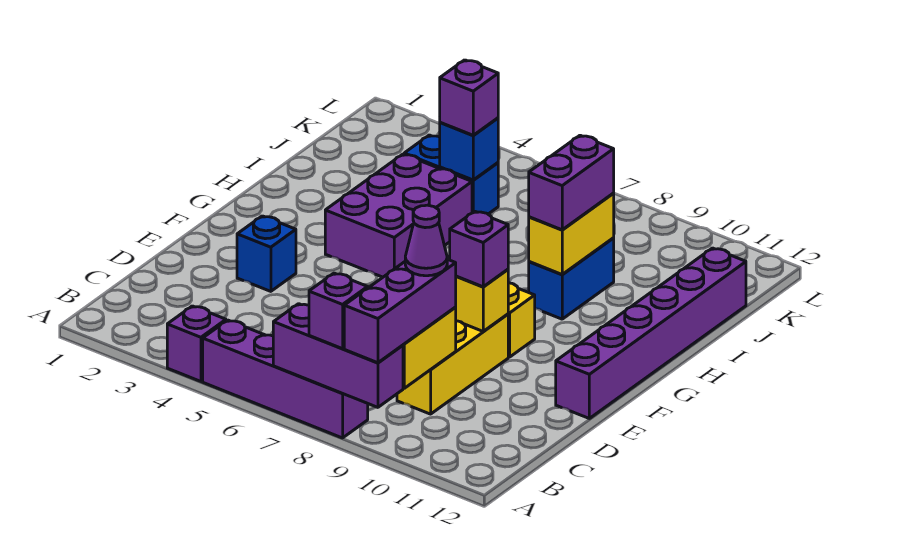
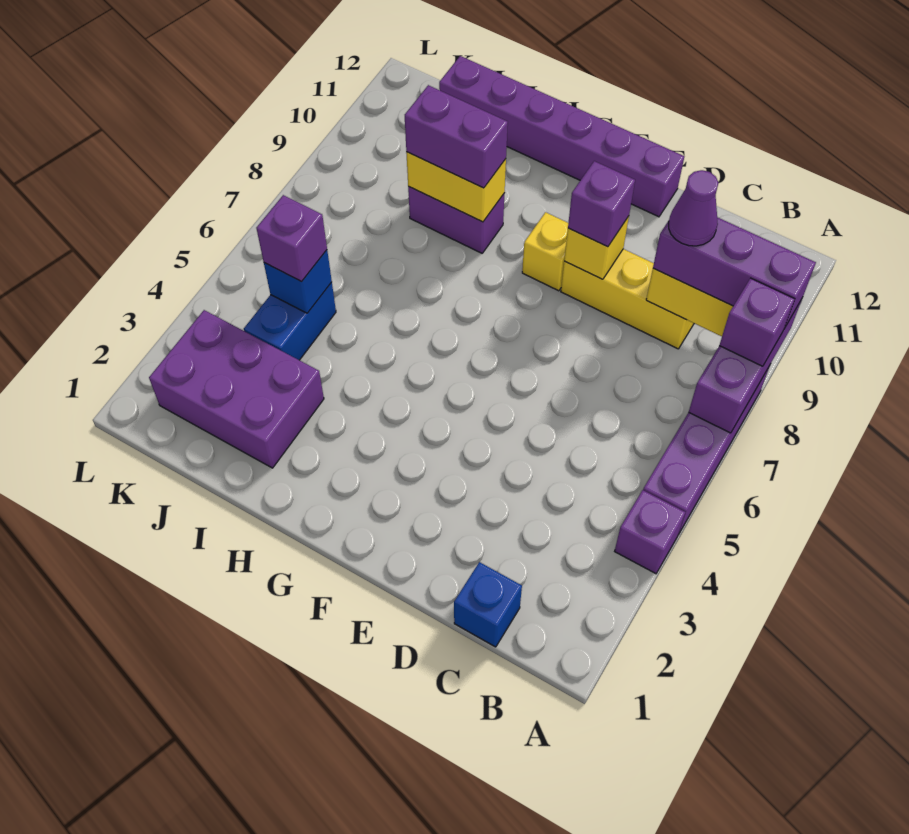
blue brick E3 level 1 -> blue brick C1 level 1
purple brick G4:I5 level 1 -> purple brick I2:K3 level 1
blue brick H9:I9 level 1 -> purple brick H9:I9 level 1

